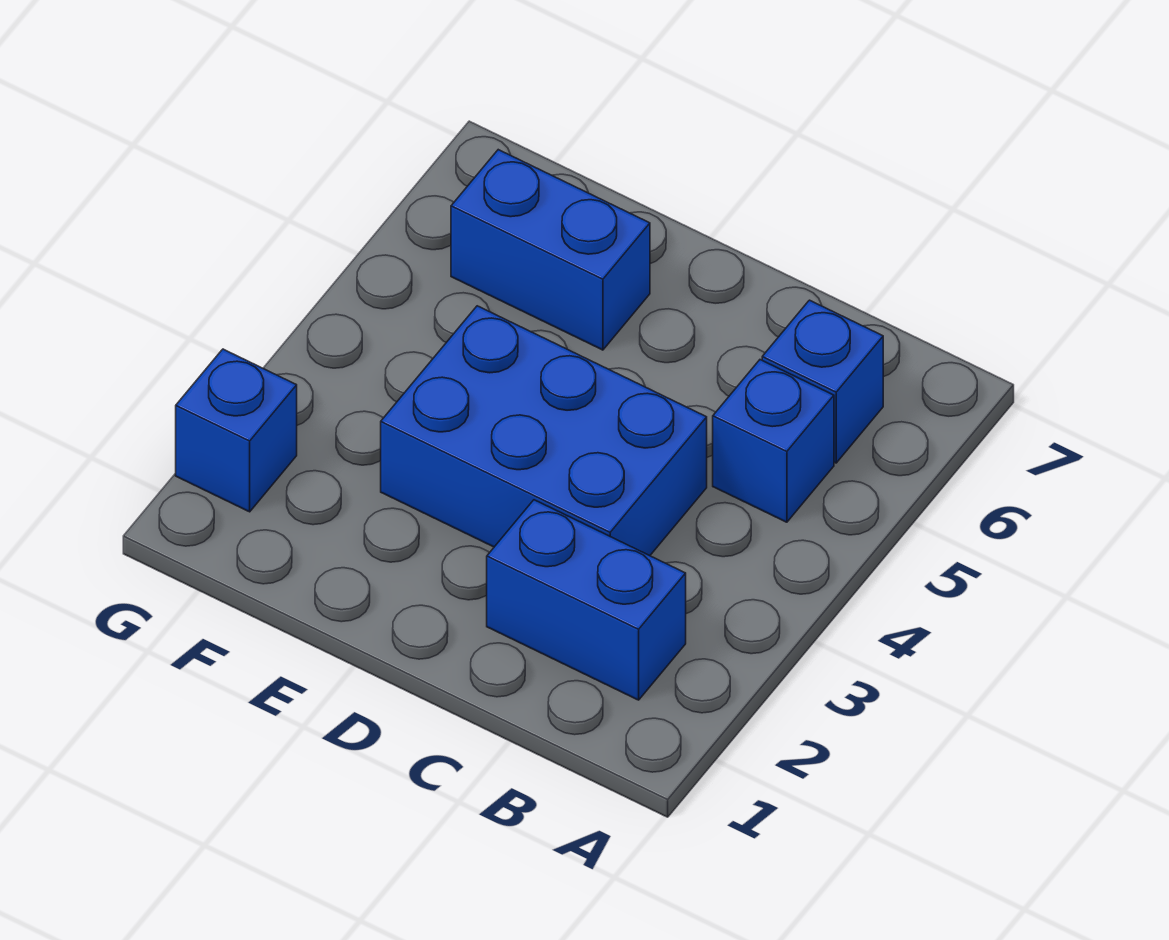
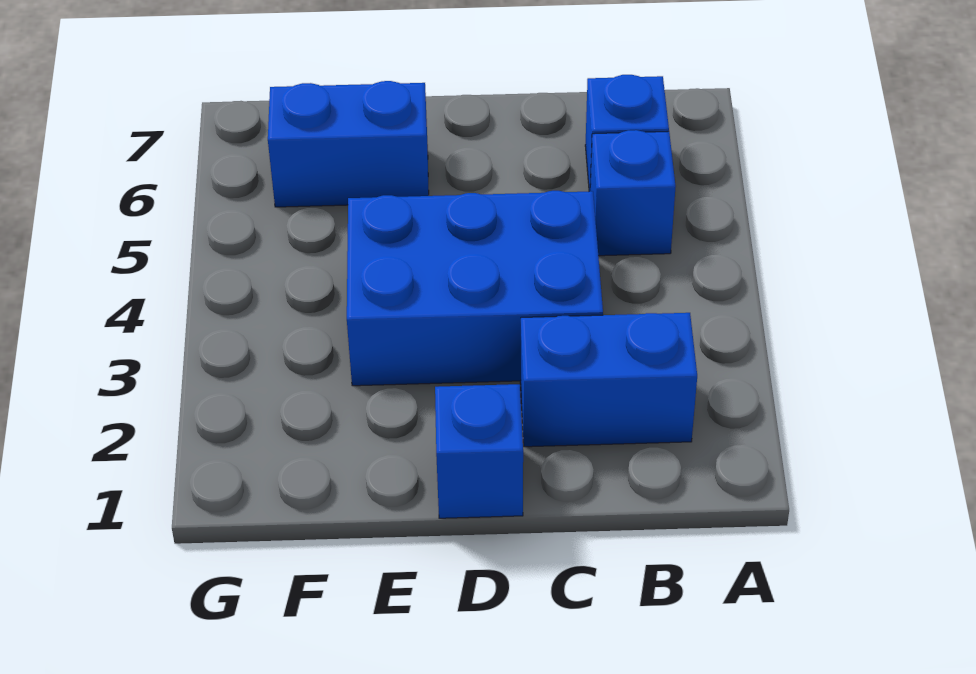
blue brick G2 level 1 -> blue brick D1 level 1

